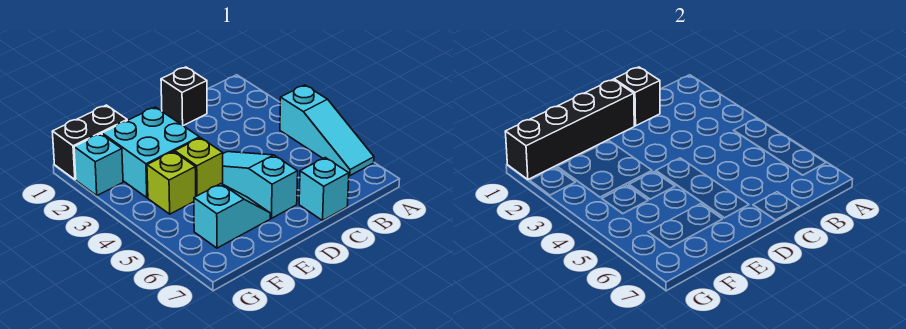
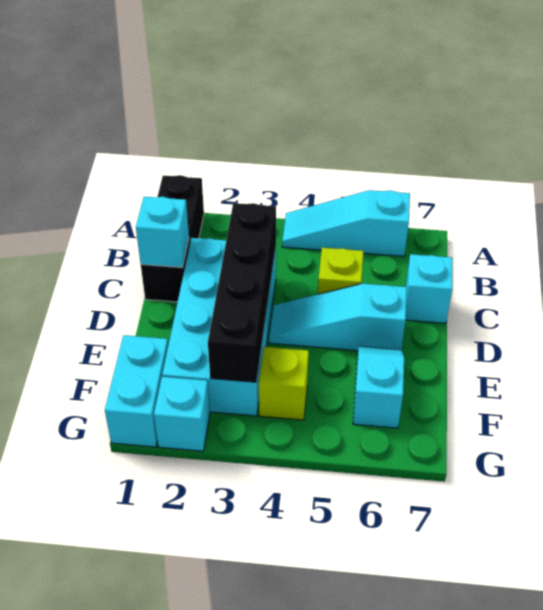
cyan slope A4:A6 level 1 top 4 -> cyan slope A4:A6 level 1 top 6
black brick C1 level 1 -> black brick A1:C1 level 1
black brick C1 level 2 -> cyan brick C1 level 2
black brick D1:G1 level 2 -> black brick C3:F3 level 2
cyan brick E2:F3 level 1 -> cyan brick C2:F3 level 1
lime brick E4 level 1 -> lime brick C5 level 1
black brick F1:G1 level 1 -> cyan brick F1:G1 level 1

